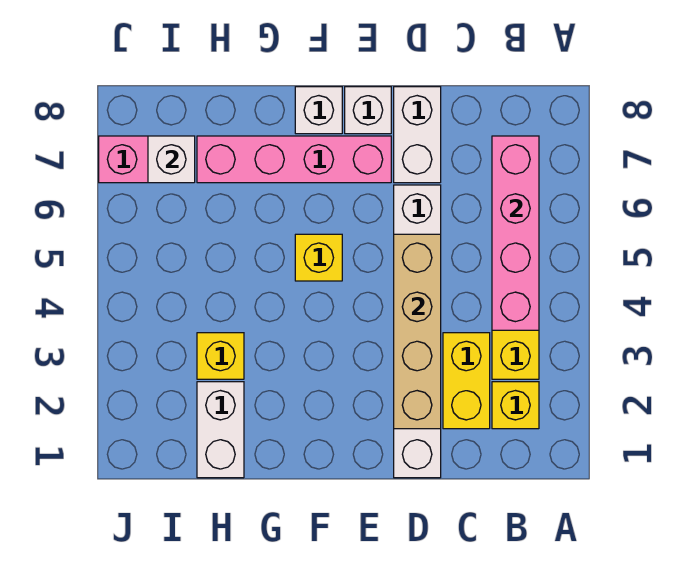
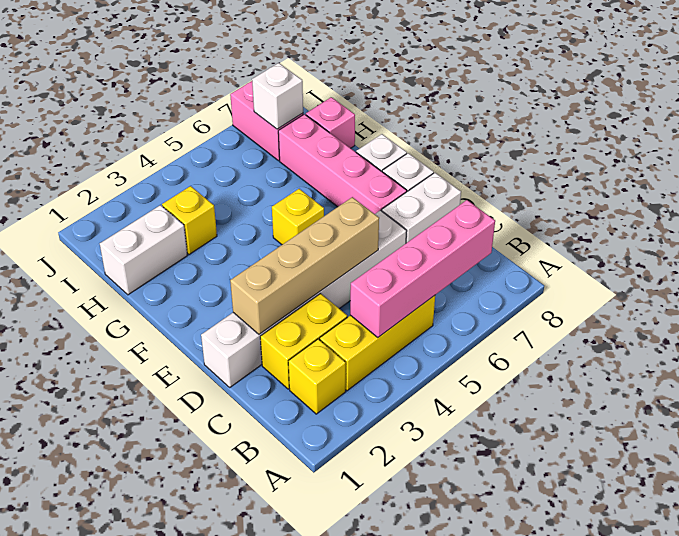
none -> pink brick H8 level 1

